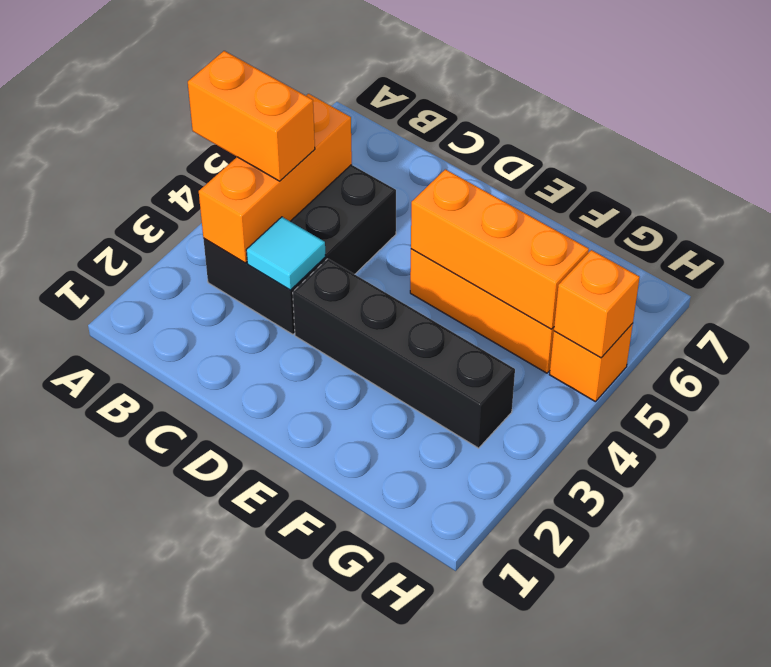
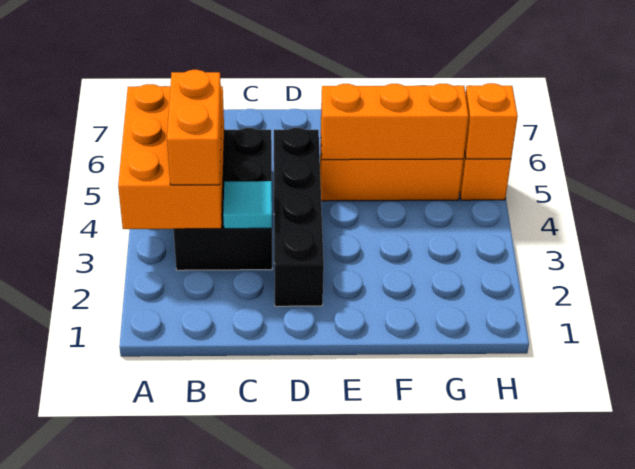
orange brick A4:B4 level 3 -> orange brick B3:B4 level 3
orange brick B3:B5 level 2 -> orange brick A3:B5 level 2
black brick D3:G3 level 1 -> black brick D2:D5 level 1

